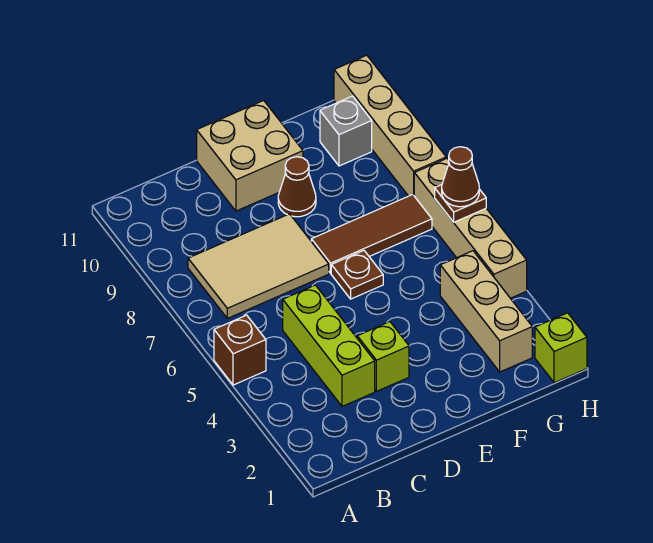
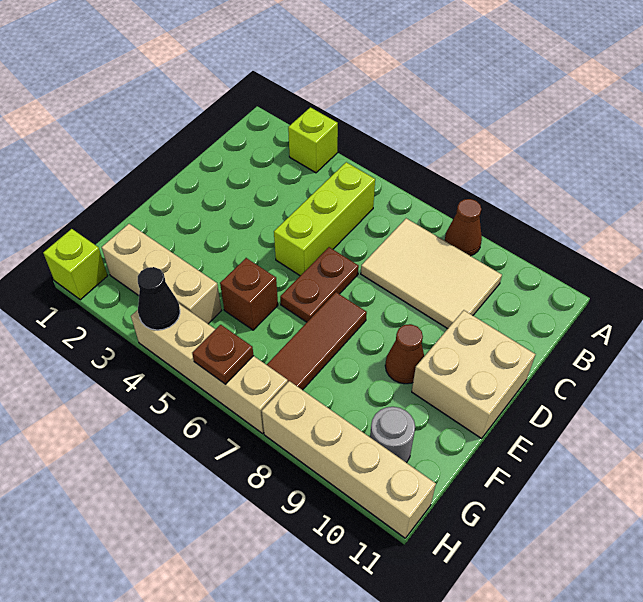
brown brick A5 level 1 -> brown brick F5 level 1
tan tile B7:D8 level 1 -> tan tile B7:C9 level 1
lime brick C3:C5 level 1 -> lime brick B5:D5 level 1
lime brick D3 level 1 -> lime brick A3 level 1
brown plate E6 level 1 -> brown plate D6:E6 level 1
grey brick G10 level 1 -> grey round brick G10 level 1
none -> black cone H4 level 2
brown cone H6 level 3 -> brown cone A8 level 1

